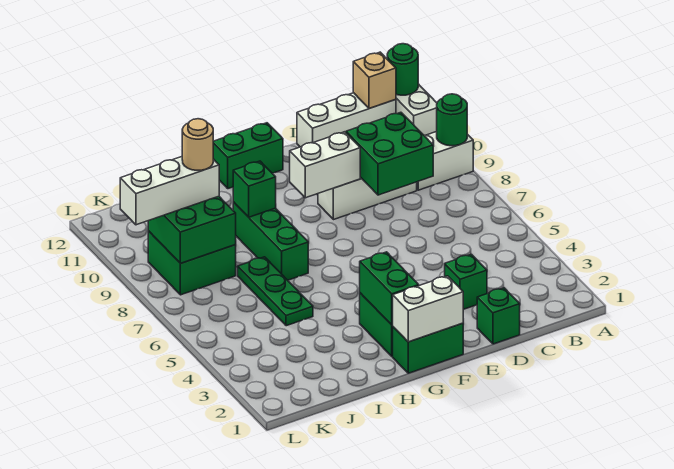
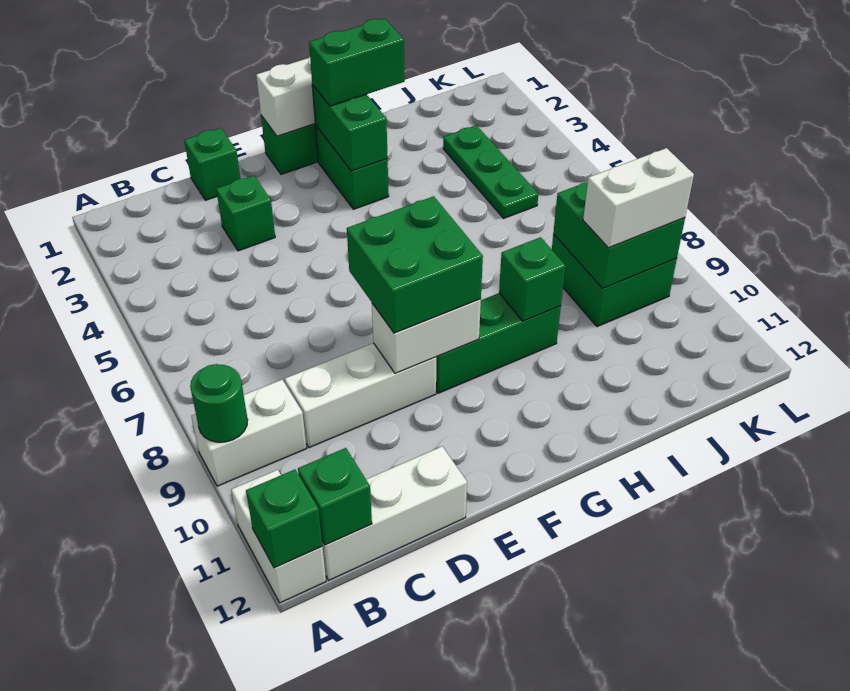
green round brick A12 level 2 -> green brick A12 level 2
tan brick B12 level 2 -> green brick B12 level 2
green brick C8:D9 level 2 -> green brick E8:F9 level 3
green brick F12:G12 level 1 -> green brick G2:H2 level 3
green brick H7:H9 level 1 -> green brick F9:H9 level 1
green plate I5:I7 level 1 -> green plate J3:J5 level 1
white brick J9:L9 level 3 -> white brick J9:K9 level 3
tan round brick J9 level 4 -> none

